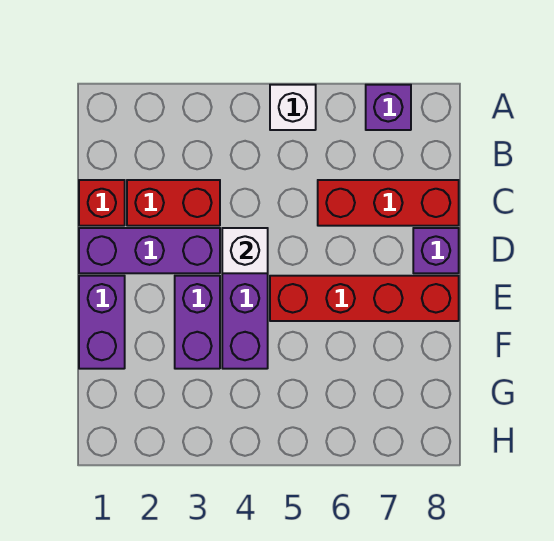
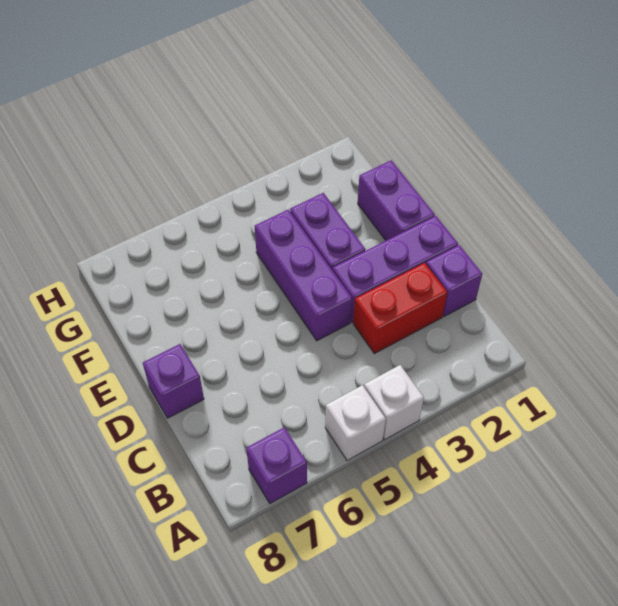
red brick C1 level 1 -> purple brick C1 level 1
red brick C6:C8 level 1 -> none
white brick D4 level 2 -> white brick A4 level 1
red brick E5:E8 level 1 -> none

